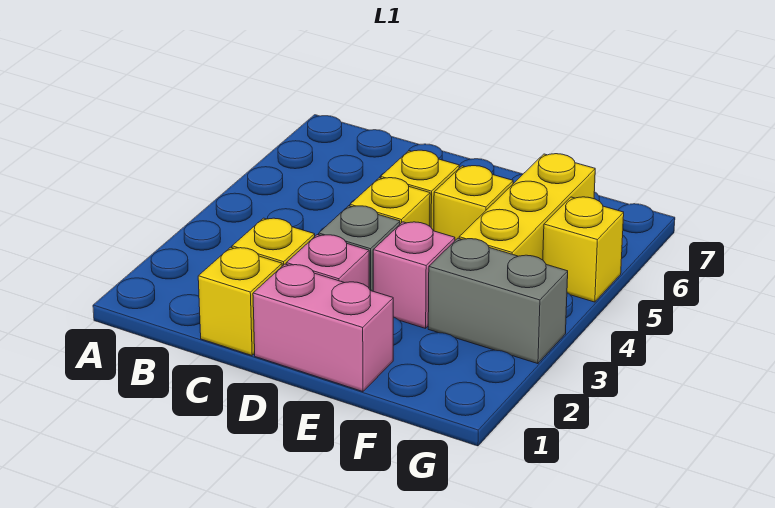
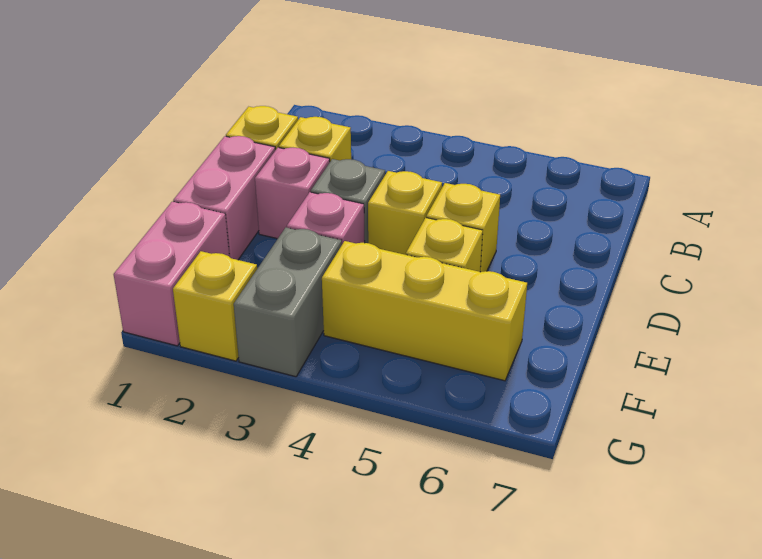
none -> pink brick F1:G1 level 1
yellow brick G5 level 1 -> yellow brick G2 level 1

